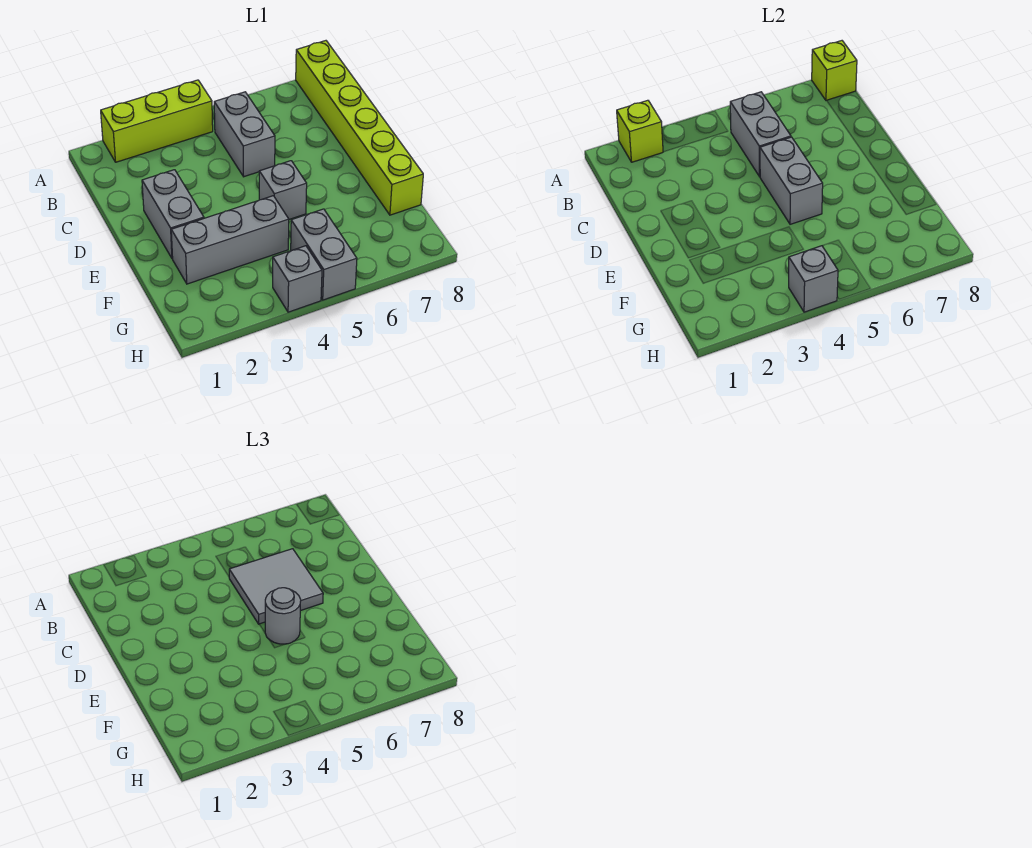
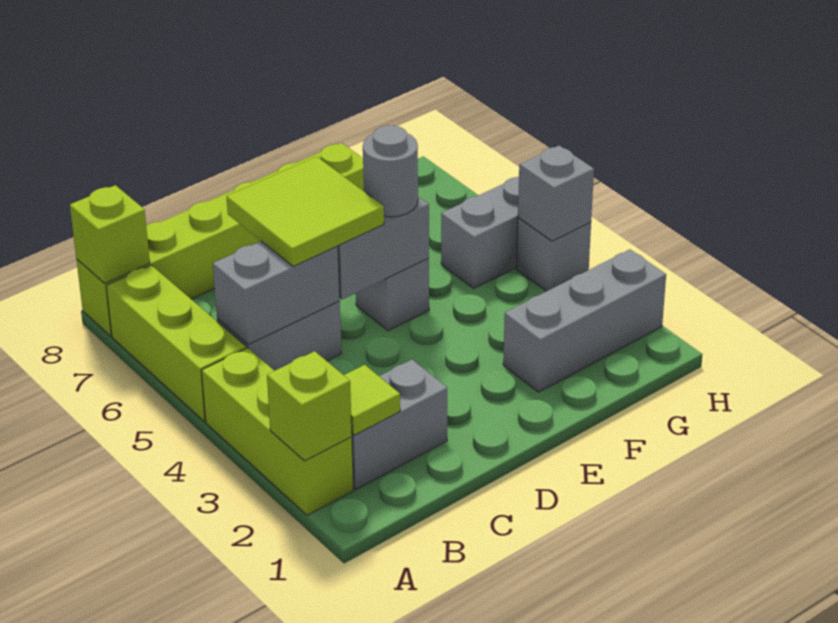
none -> lime brick A5:A7 level 1
none -> lime tile B2 level 2
grey tile C5:D6 level 3 -> lime tile C5:D6 level 3
grey brick D2:E2 level 1 -> grey brick B2:C2 level 1
grey brick F2:F4 level 1 -> grey brick F2:H2 level 1

